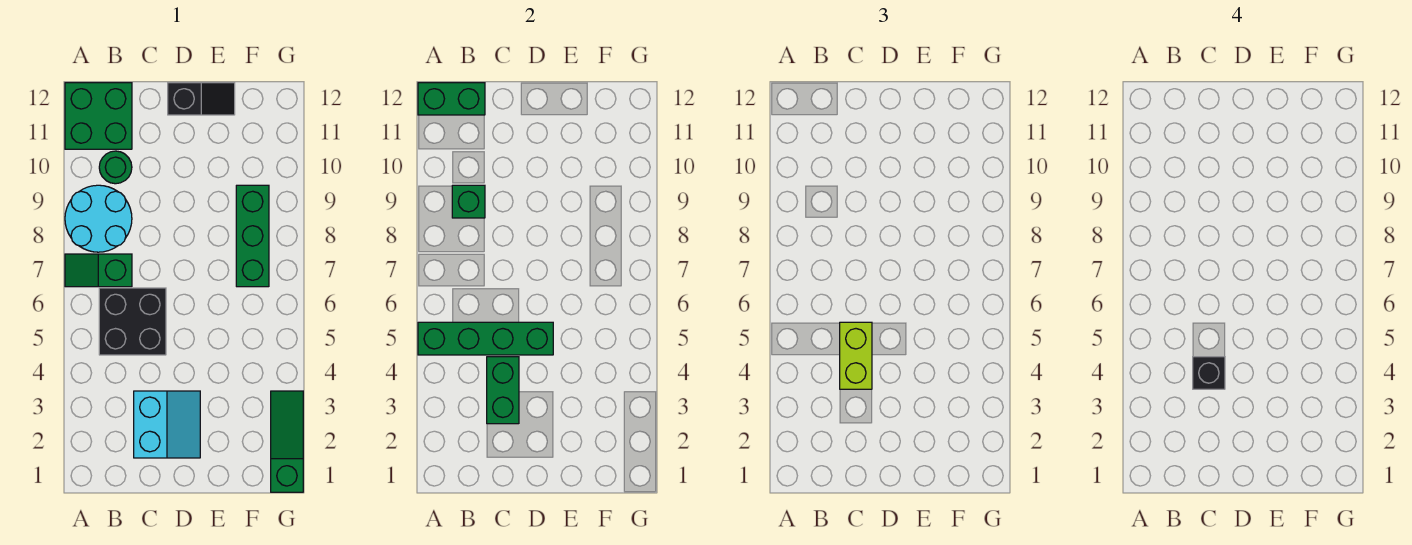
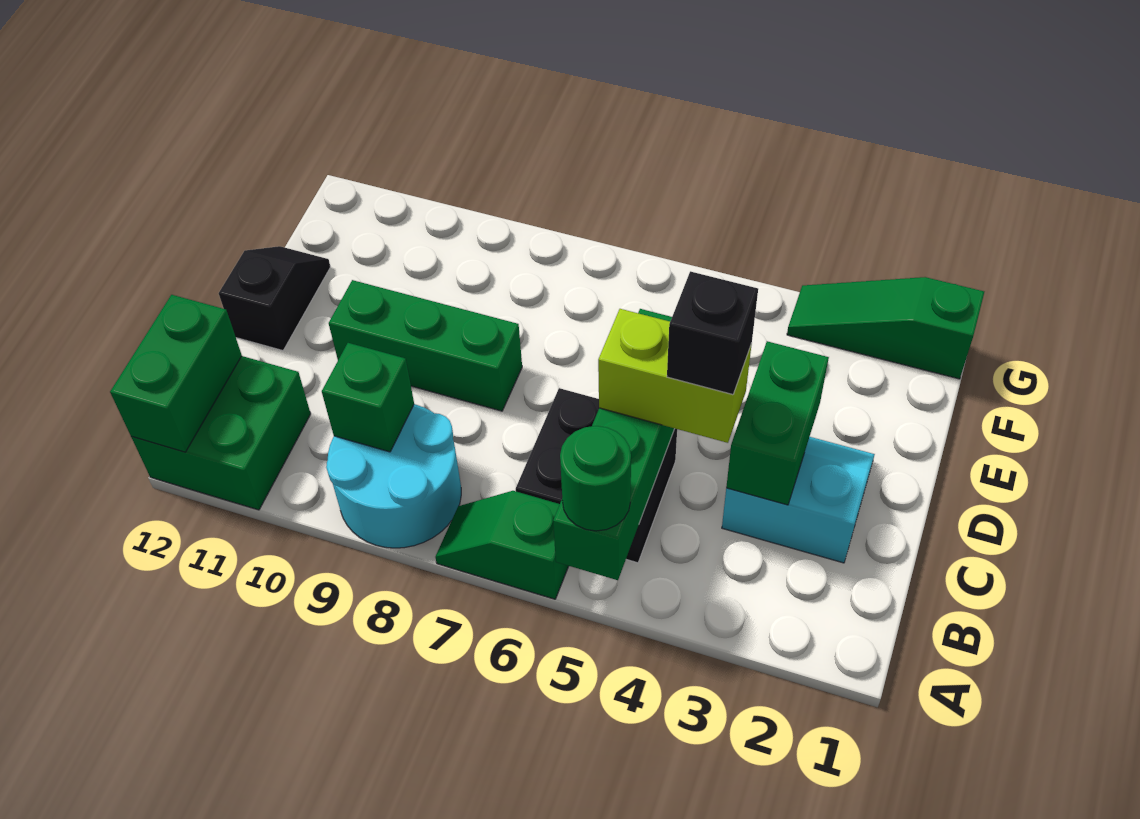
green slope A7:B7 level 1 top B -> green slope A6:A7 level 1 top 6
green round brick B10 level 1 -> green round brick A5 level 3
green brick C3:C4 level 2 -> green brick C3:D3 level 2
green brick F7:F9 level 1 -> green brick D8:D10 level 1

